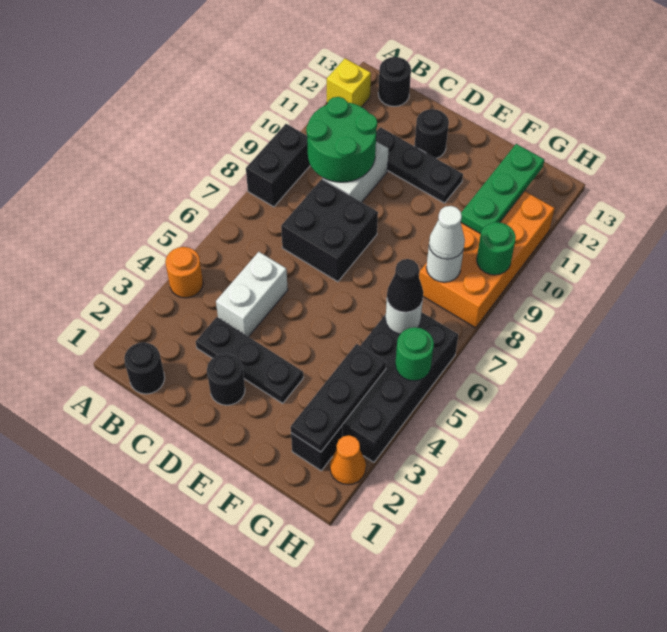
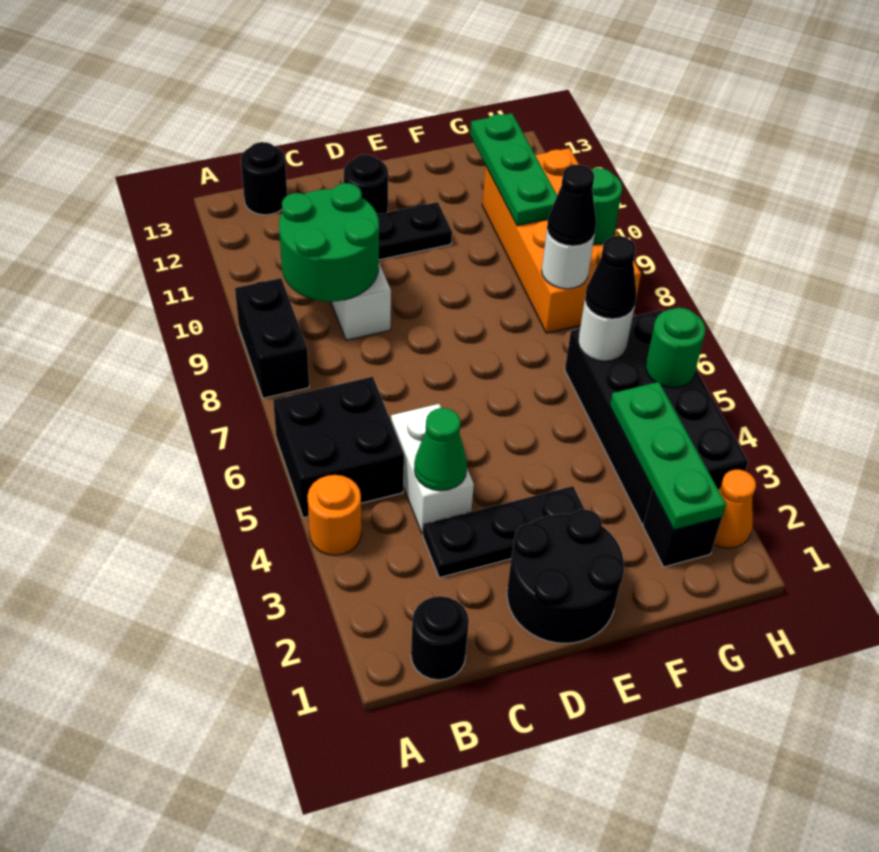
yellow brick A12 level 1 -> none
none -> green cone C4 level 2
black brick C7:D8 level 1 -> black brick A5:B6 level 1
black round brick D2 level 1 -> black round brick D1:E2 level 1
black plate G2:G4 level 2 -> green plate G2:G4 level 2
white cone G8 level 3 -> black cone G8 level 3

